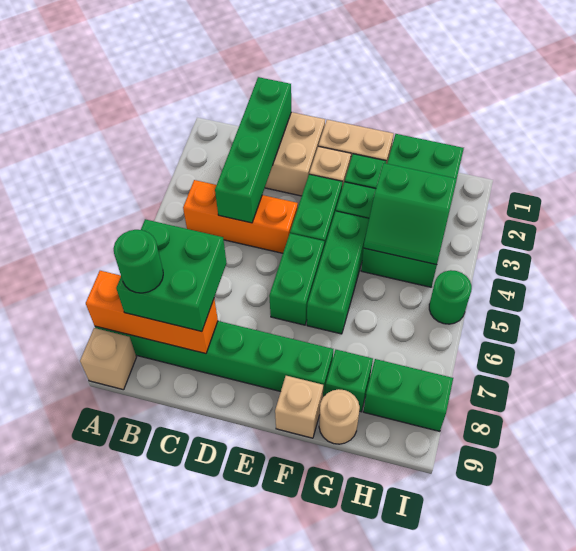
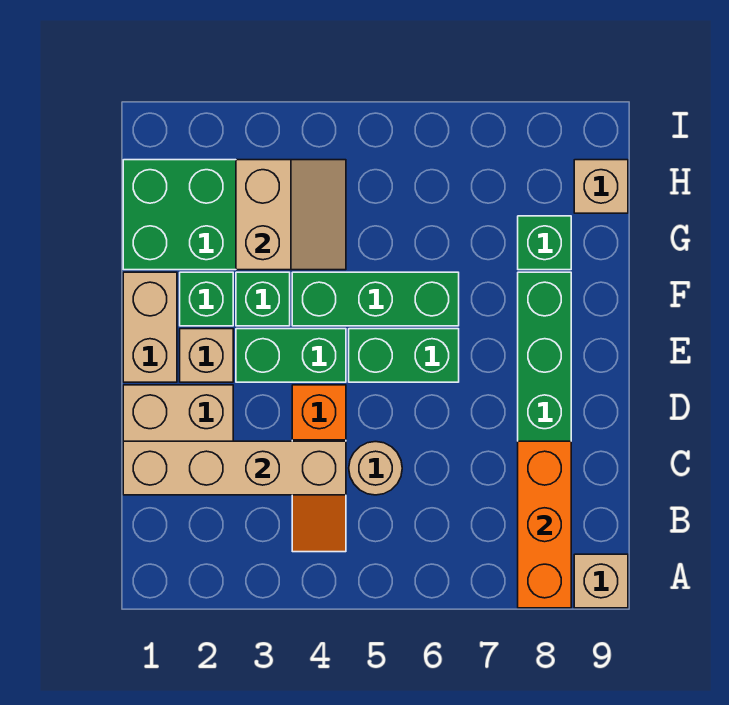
orange brick B4:D4 level 1 -> orange slope B4:D4 level 1 top D
green brick B7:C8 level 3 -> none
green round brick B8 level 4 -> none
green brick C1:C4 level 2 -> tan brick C1:C4 level 2
tan brick F9 level 1 -> tan brick H9 level 1
green slope G3:H4 level 2 top 3 -> tan slope G3:H4 level 2 top 3
tan round brick G9 level 1 -> tan round brick C5 level 1
green brick H8:I8 level 1 -> none
green round brick I5 level 1 -> none

